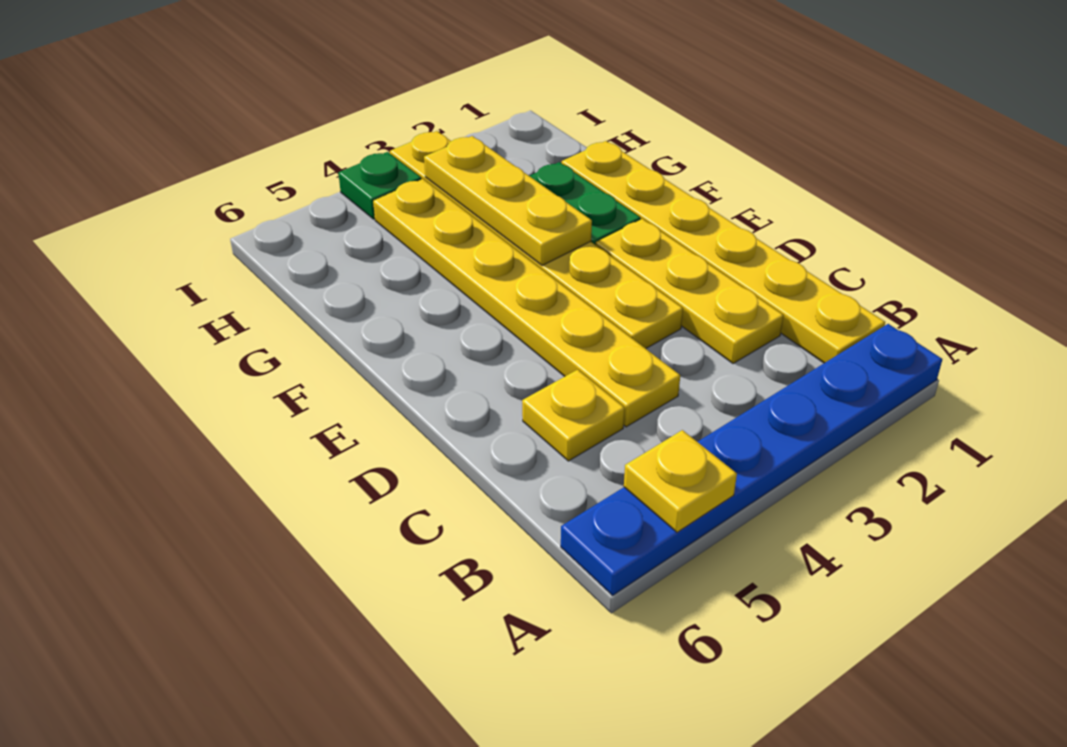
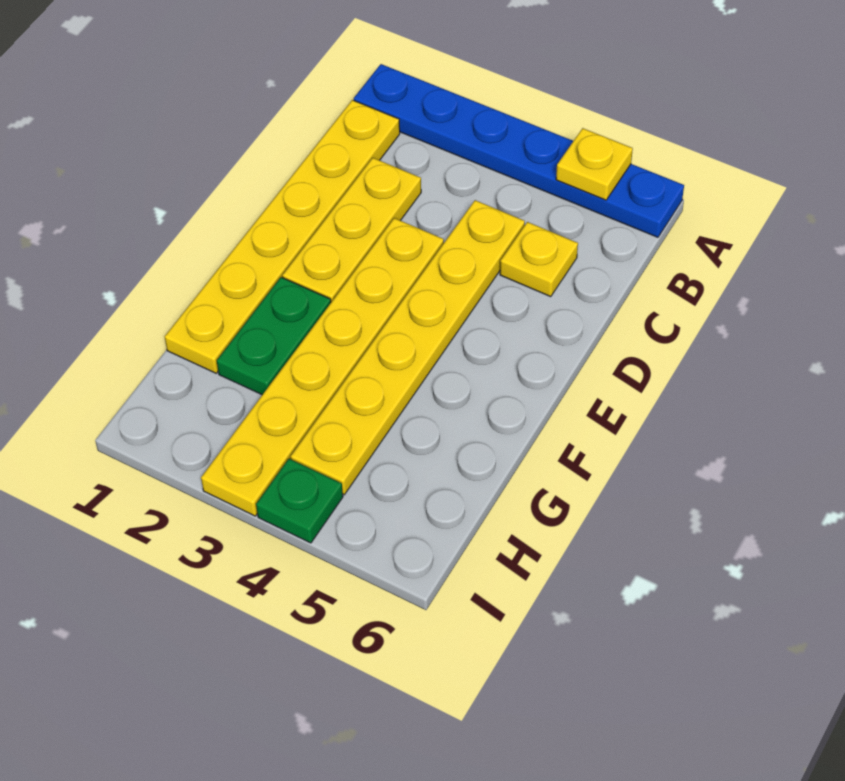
yellow plate F3:H3 level 2 -> none

